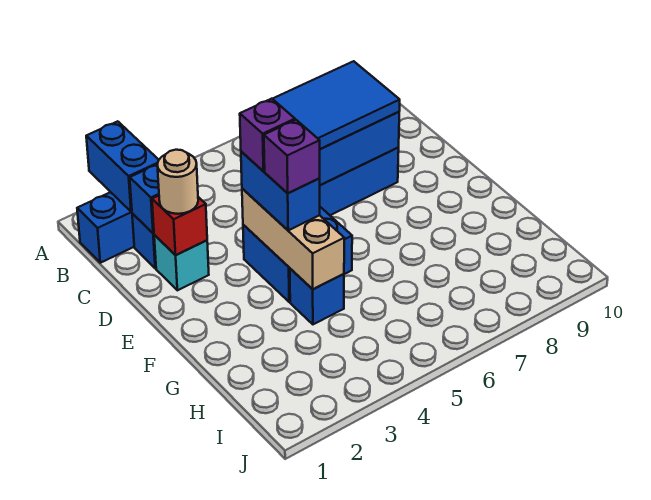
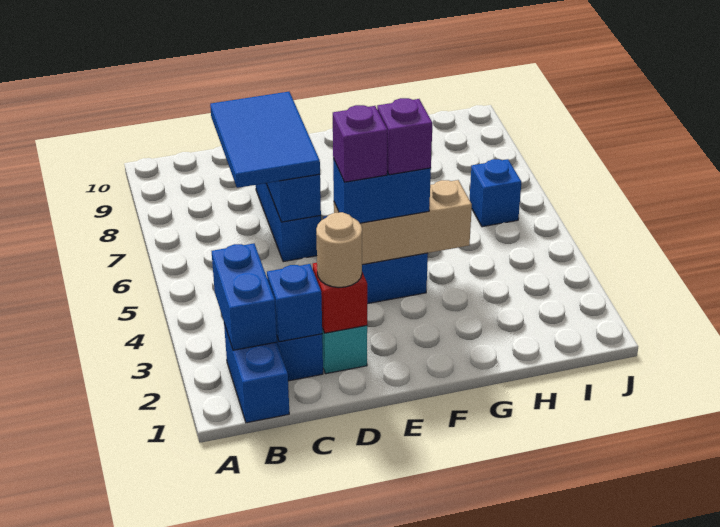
blue brick A2:B2 level 2 -> blue brick B2:B3 level 2
blue brick G4 level 1 -> blue brick I6 level 1

